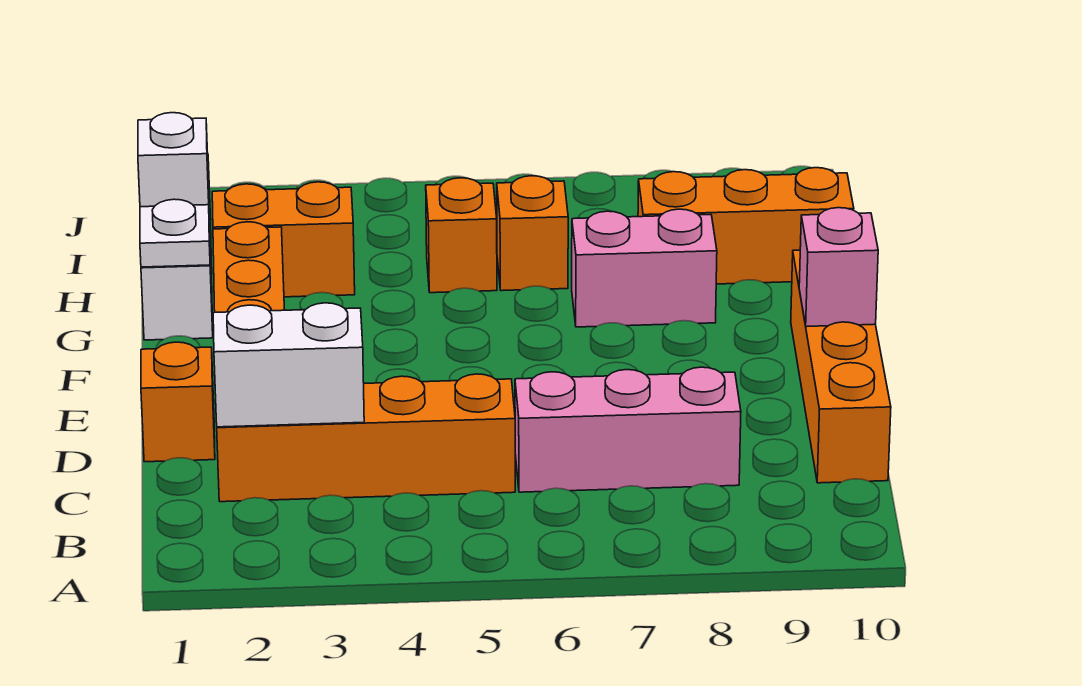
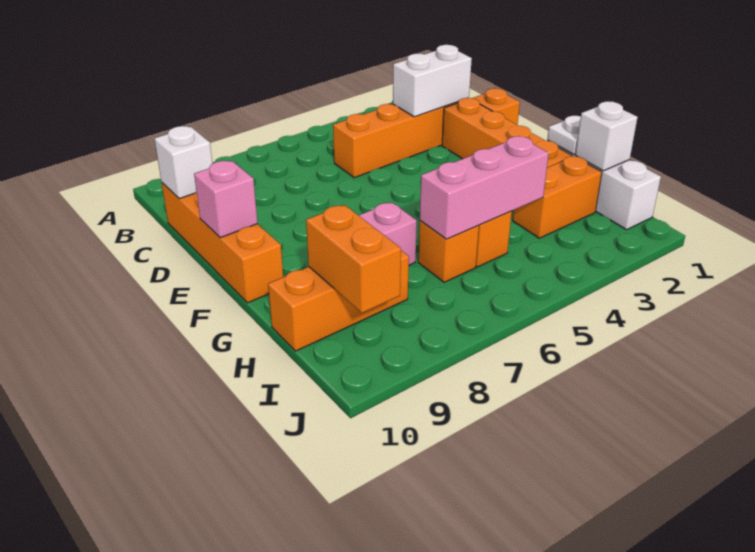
pink brick C6:C8 level 1 -> pink brick H4:H6 level 2
none -> white brick C10 level 2
none -> orange brick H9:I9 level 2

